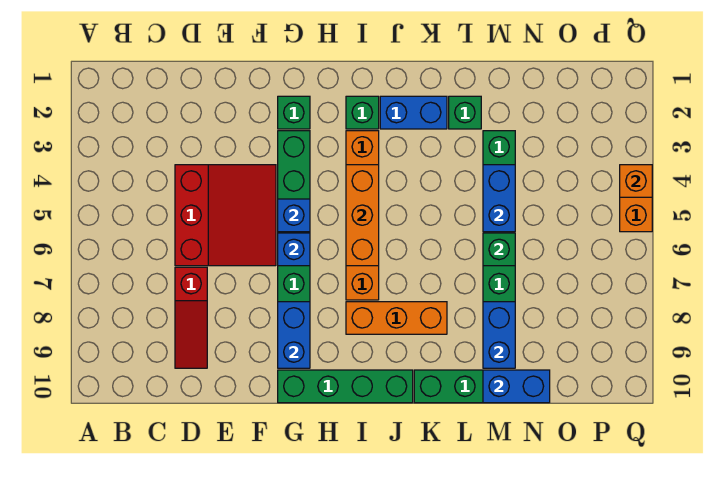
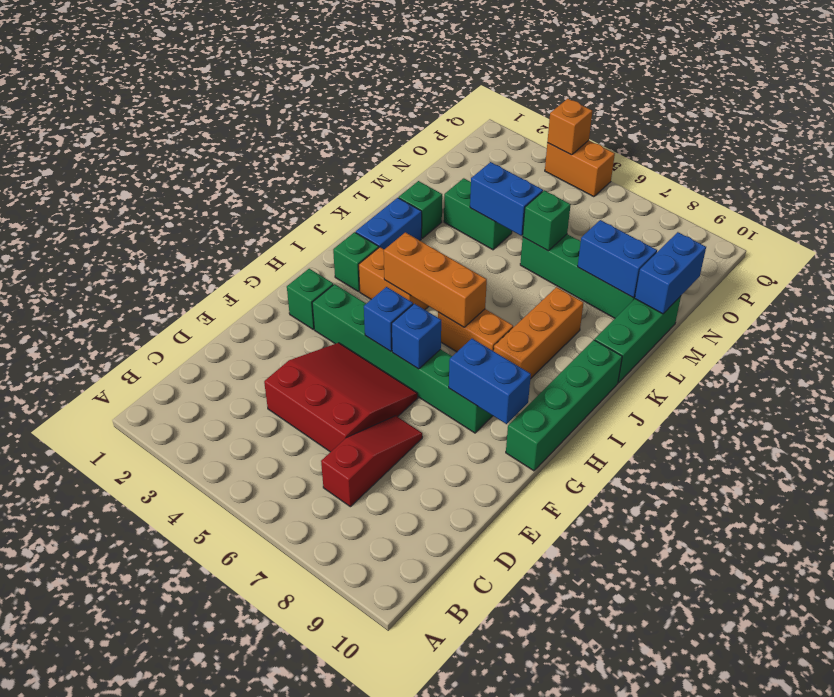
red slope D7:D9 level 1 top 7 -> red slope C7:E7 level 1 top C

